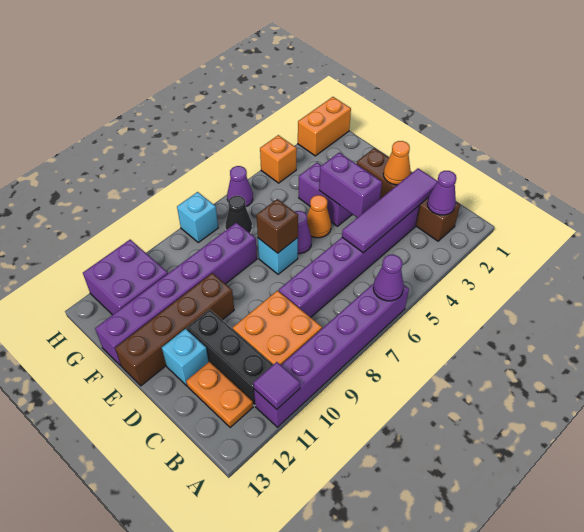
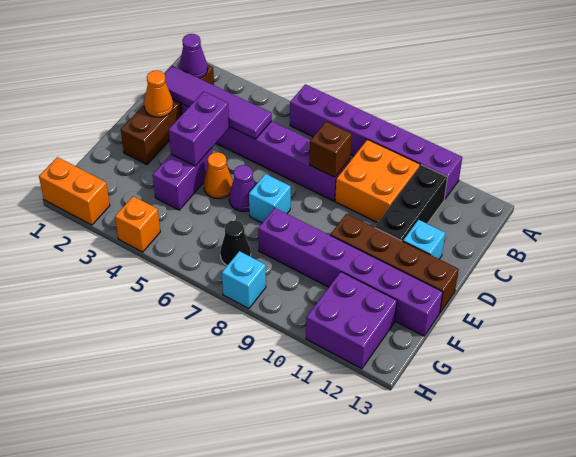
purple cone A6 level 2 -> none
purple tile A11 level 2 -> none
orange plate B12:C12 level 1 -> none
brown brick E7 level 2 -> brown brick C8 level 2
purple cone H6 level 1 -> none

